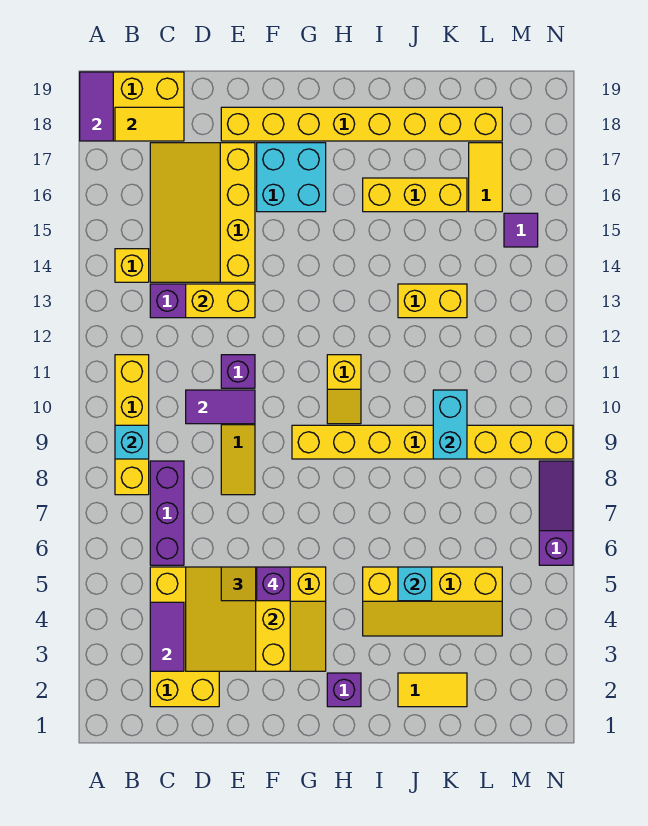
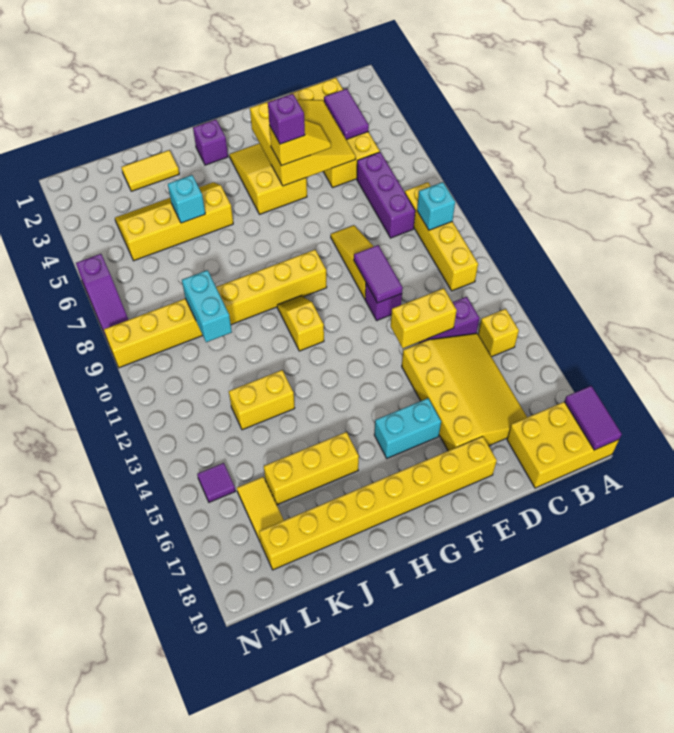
yellow tile B18:C18 level 2 -> none
purple tile D10:E10 level 2 -> purple tile E10:E11 level 2
cyan brick F16:G17 level 1 -> cyan brick F16:G16 level 1

